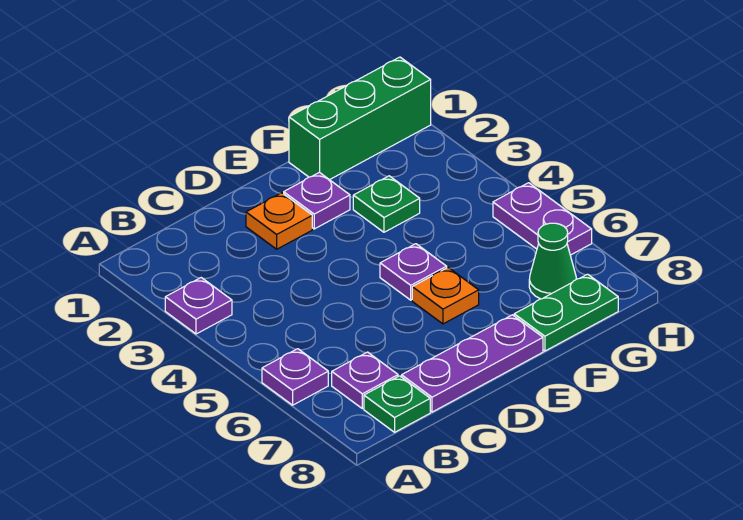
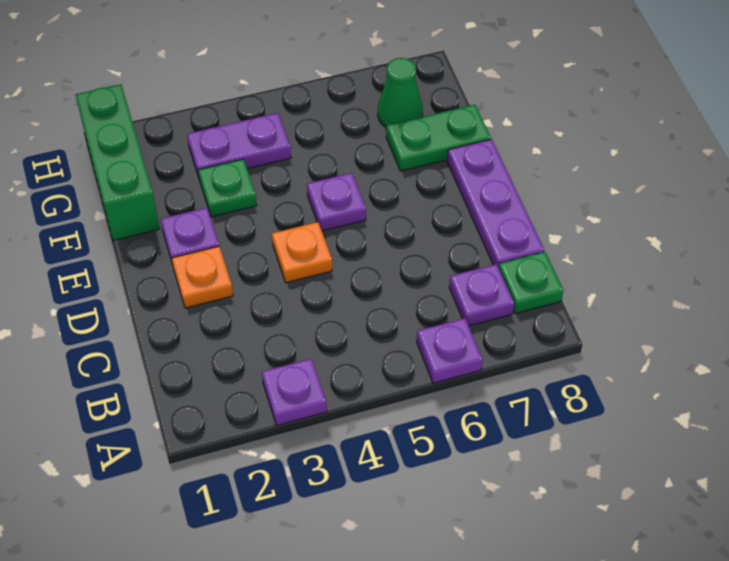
orange plate E6 level 1 -> orange plate D4 level 1
green plate F8:G8 level 1 -> green plate F7:F8 level 1
purple plate H5:H6 level 1 -> purple plate G3:G4 level 1

